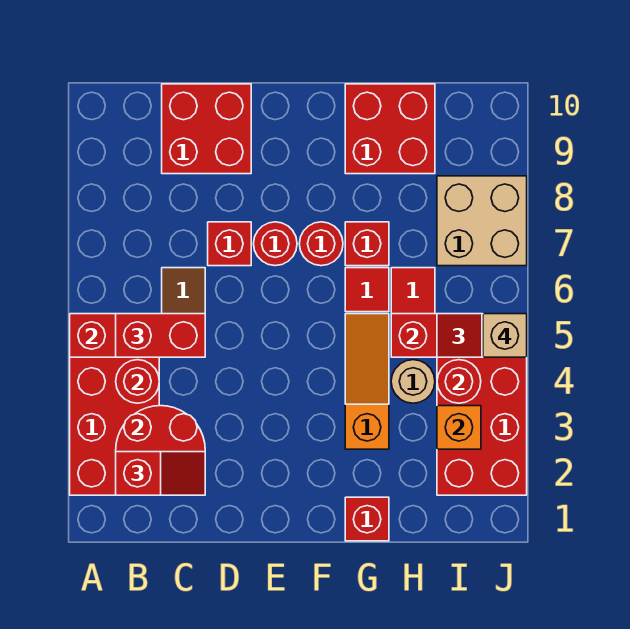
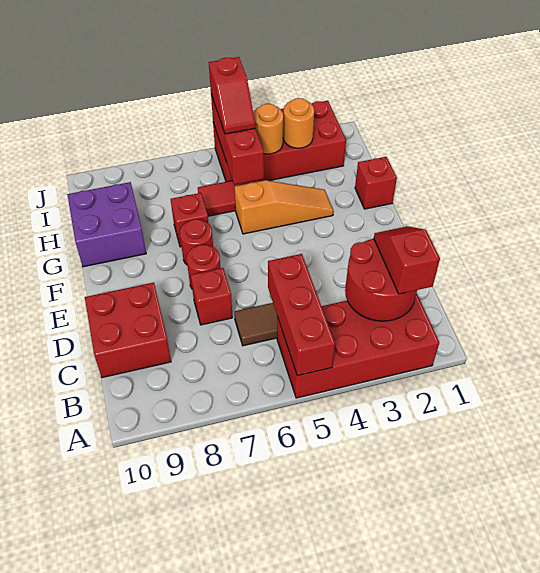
red round brick B4 level 2 -> none
red brick B5:C5 level 3 -> none
orange slope G3:G5 level 1 top 3 -> orange slope G3:G5 level 1 top 5
red tile G6 level 1 -> none
red brick G9:H10 level 1 -> purple brick G9:H10 level 1
tan round brick H4 level 1 -> none
orange brick I3 level 2 -> orange round brick I3 level 2
red round brick I4 level 2 -> orange round brick I4 level 2
tan brick I7:J8 level 1 -> none
tan brick J5 level 4 -> none

